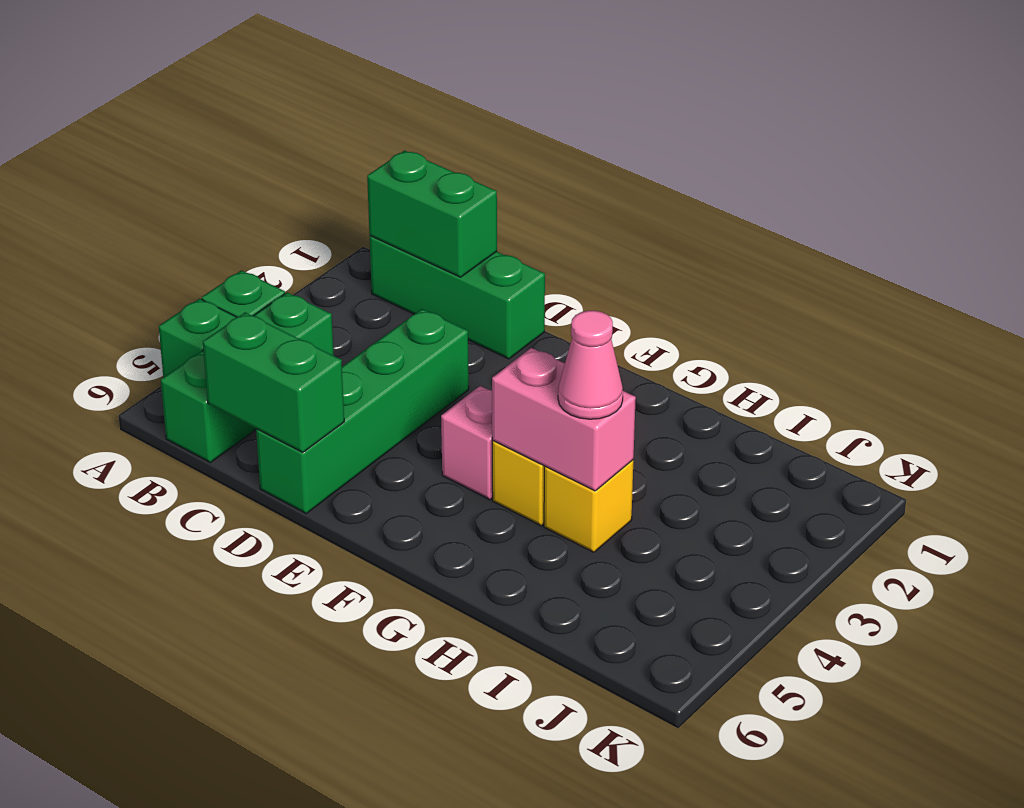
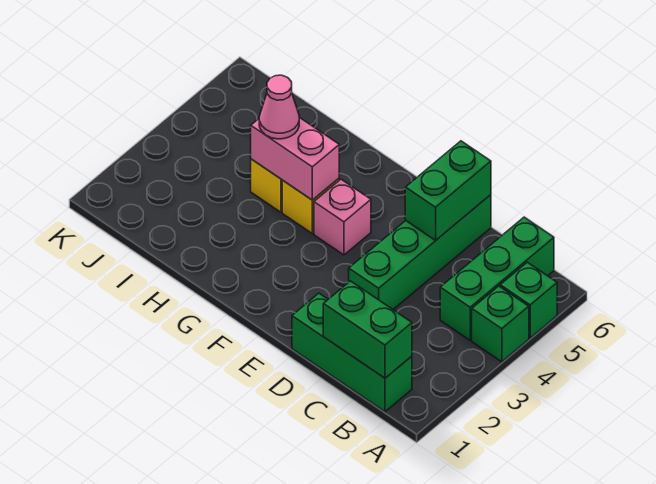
green brick C6:D6 level 2 -> green brick D5:D6 level 2

